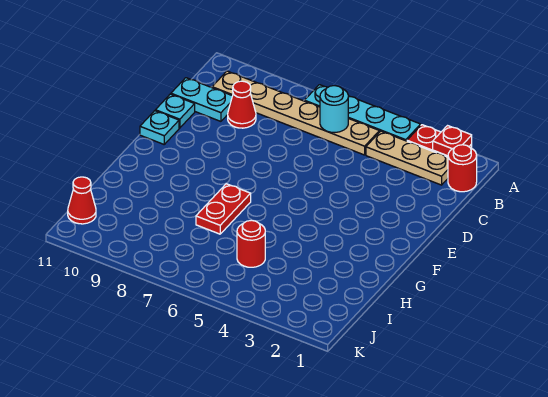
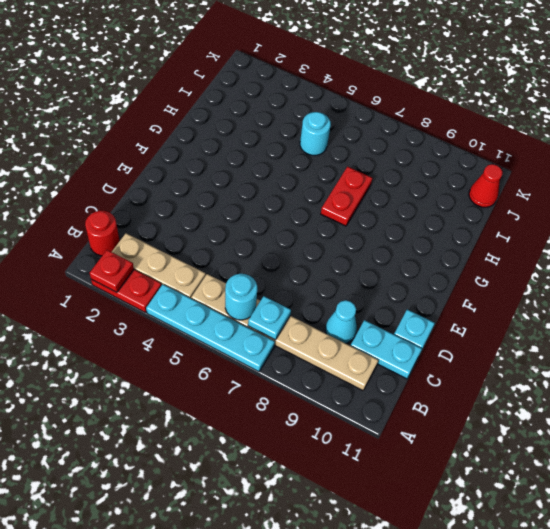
red cone C9 level 1 -> cyan cone C9 level 1
cyan plate E11 level 1 -> cyan plate B7 level 2
red round brick I5 level 1 -> cyan round brick I5 level 1

